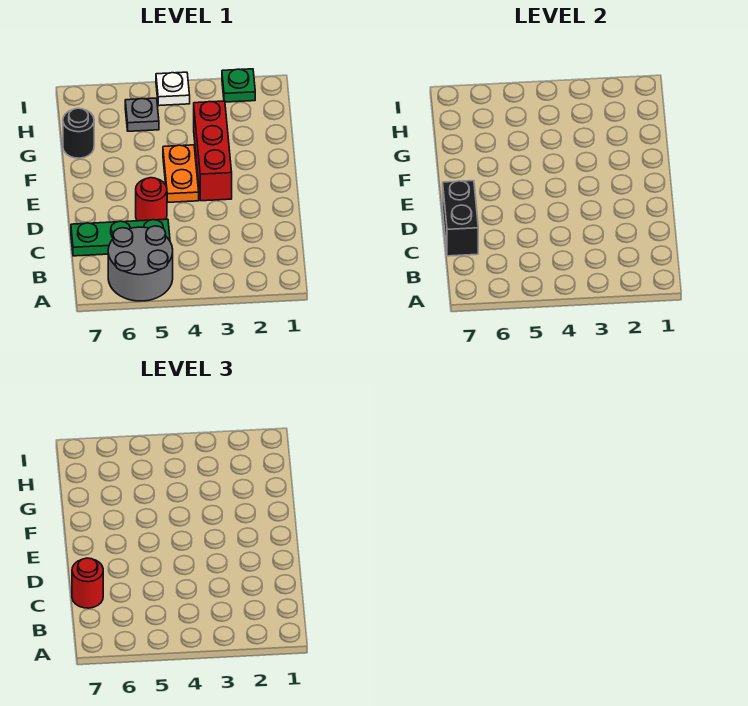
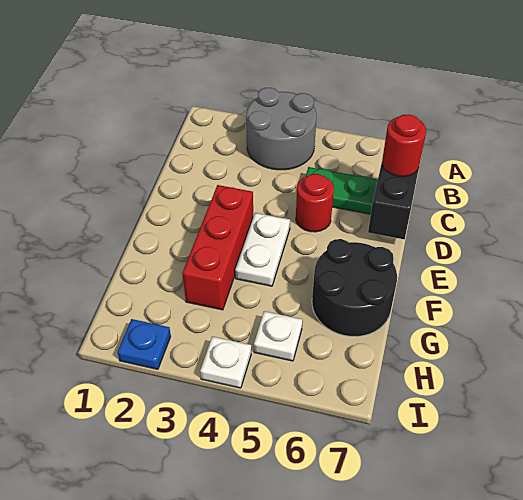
grey round brick A5:B6 level 1 -> grey round brick A3:B4 level 1
orange plate E4:F4 level 1 -> white plate E4:F4 level 1
black round brick G7 level 1 -> black round brick F6:G7 level 1
grey plate H5 level 1 -> white plate H5 level 1
green plate I2 level 1 -> blue plate I2 level 1

